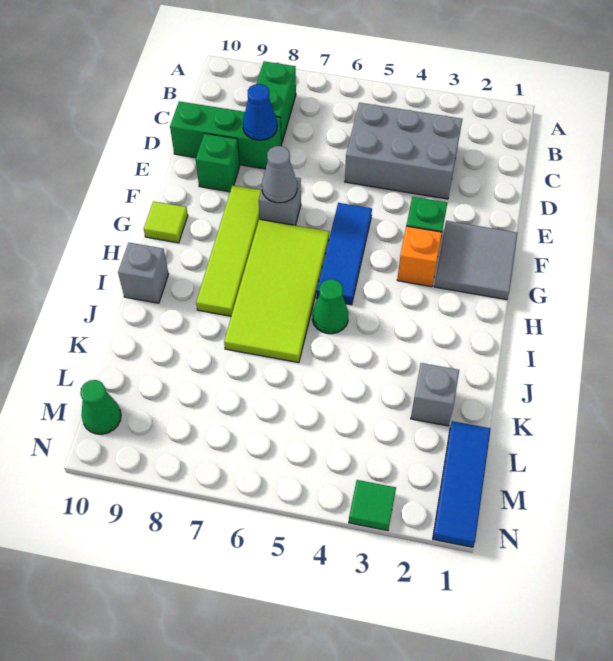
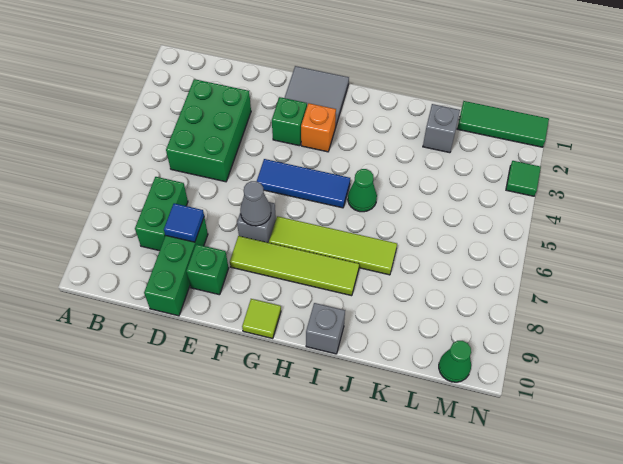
green brick B8:C8 level 1 -> green brick C7:C8 level 1
grey brick C3:D5 level 1 -> green brick C3:D5 level 1
blue cone D8 level 2 -> blue tile D8 level 2
lime tile G6:J7 level 1 -> lime tile G7:J7 level 1
blue tile L1:N1 level 1 -> green tile L1:N1 level 1

